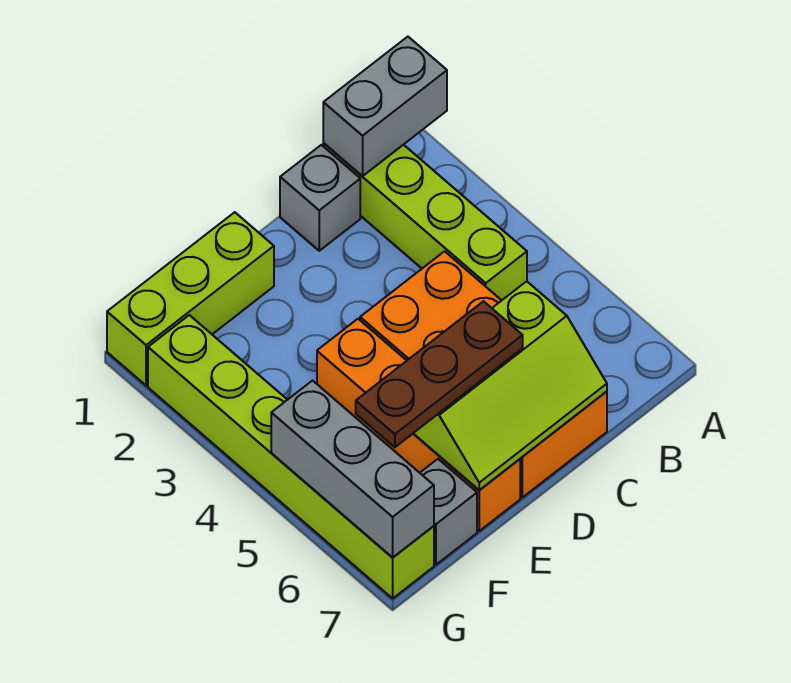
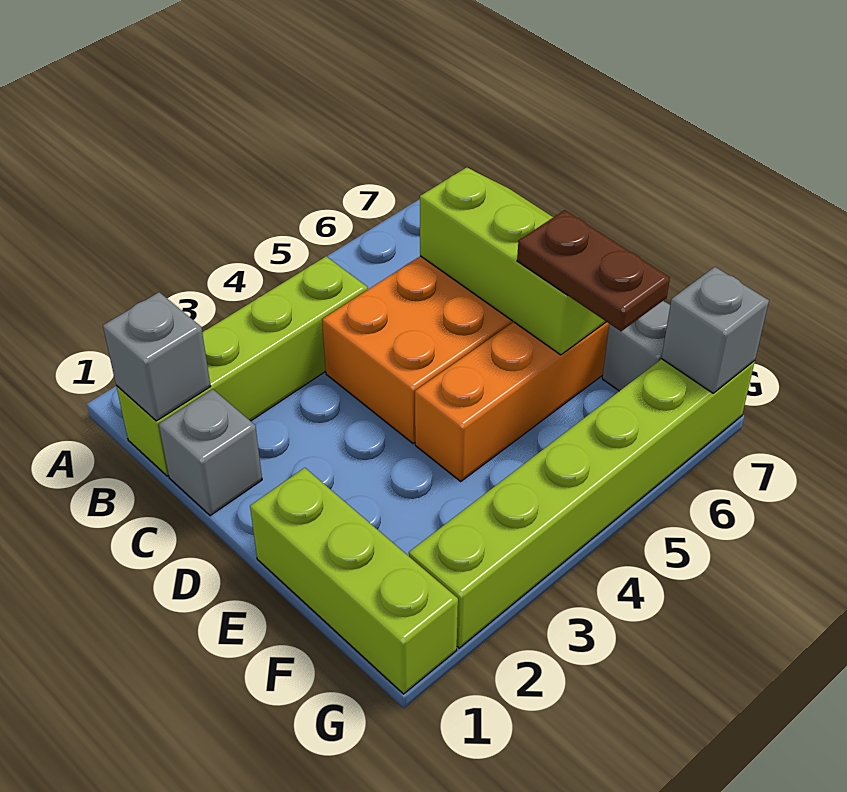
grey brick A1:B1 level 2 -> grey brick B1 level 2
brown plate D6:F6 level 3 -> brown plate E6:F6 level 3
grey brick G5:G7 level 2 -> grey brick G7 level 2

